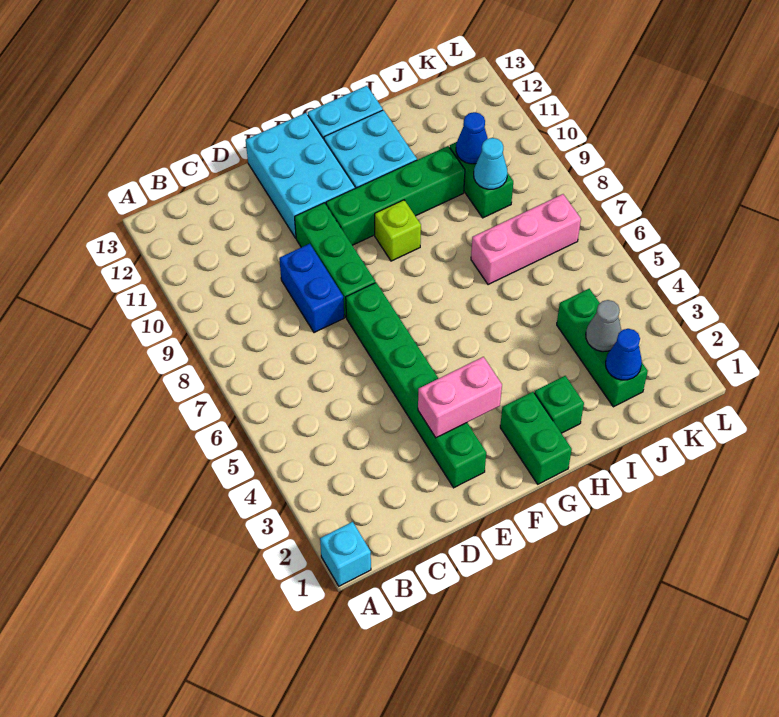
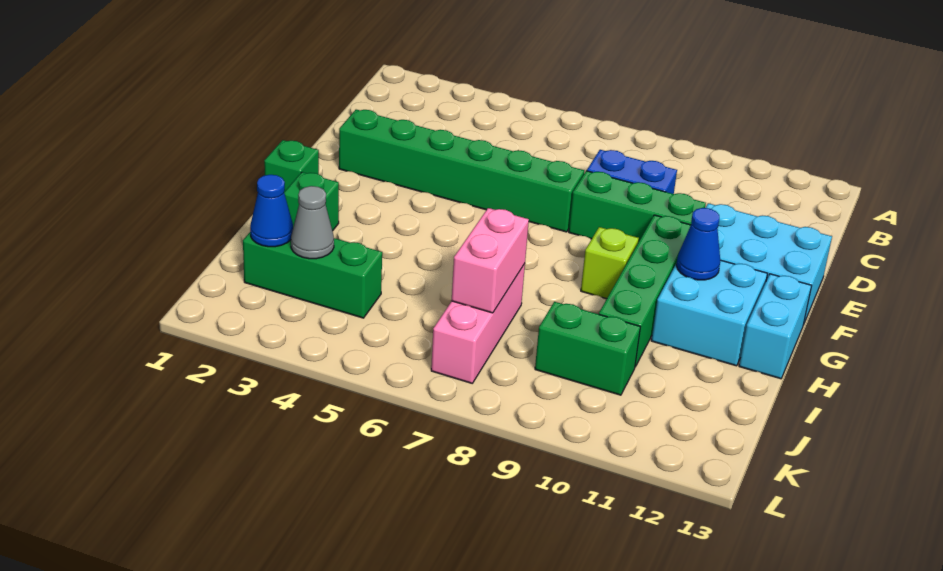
cyan brick A1 level 1 -> none
pink brick E3:F3 level 2 -> pink brick I7:J7 level 2
green brick G1:G2 level 1 -> green brick G1 level 1
cyan cone J9 level 2 -> none
blue cone J10 level 2 -> blue cone G11 level 2

